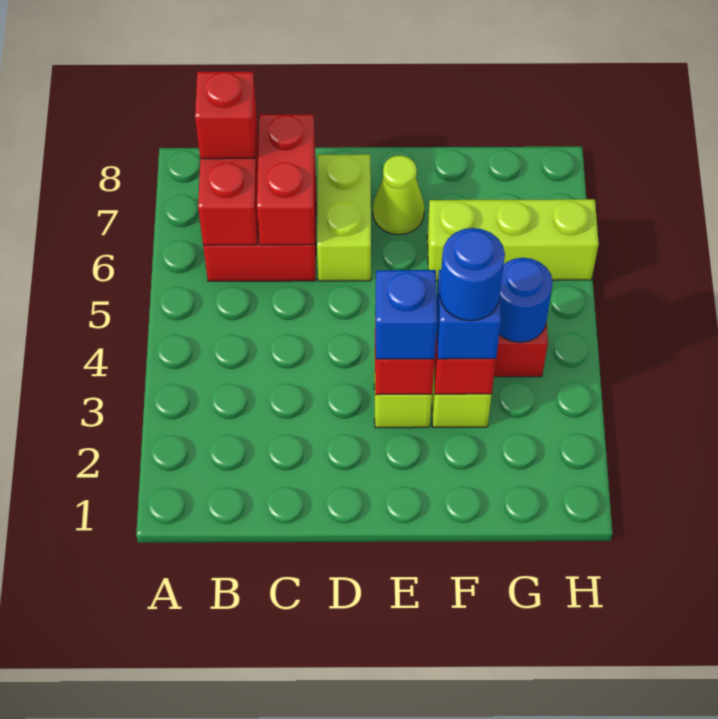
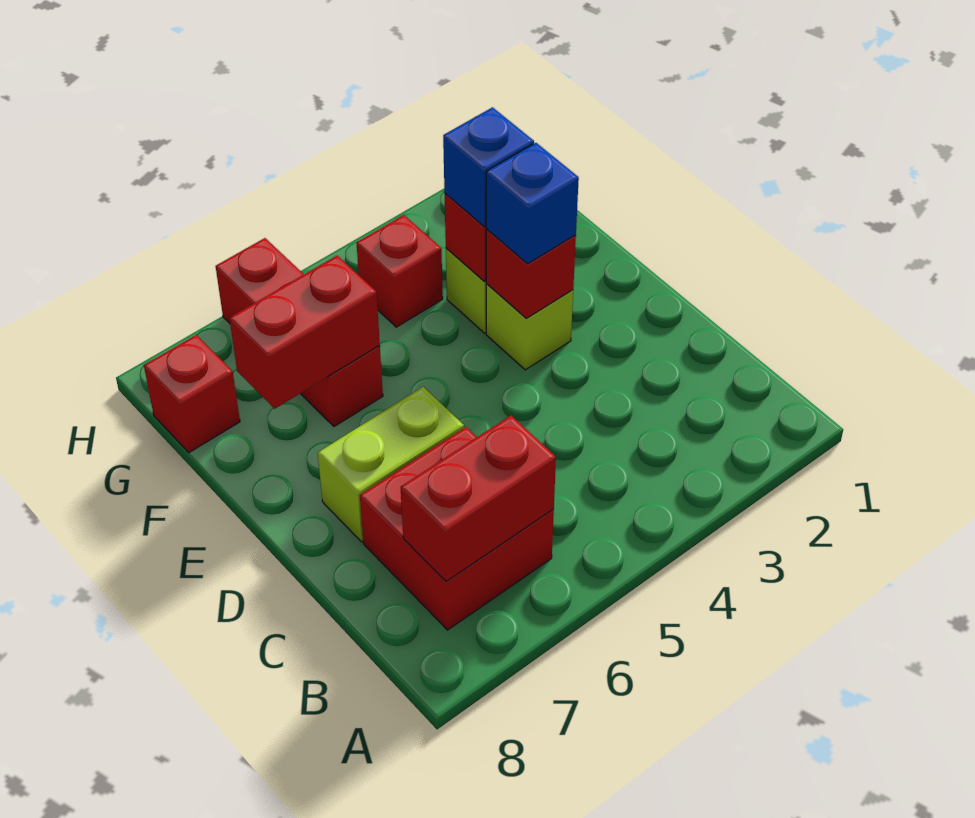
red brick B7 level 3 -> red brick G8 level 1
red brick C6:C7 level 2 -> red brick F6:F7 level 2
lime cone E7 level 1 -> none
blue round brick F3 level 4 -> none
lime brick F6:H6 level 1 -> red brick F6:H6 level 1
blue round brick G4 level 2 -> none

